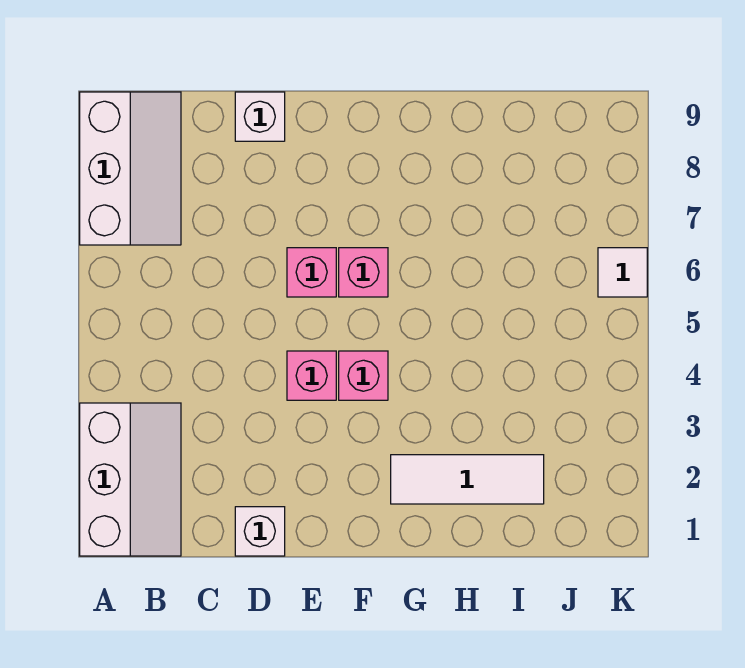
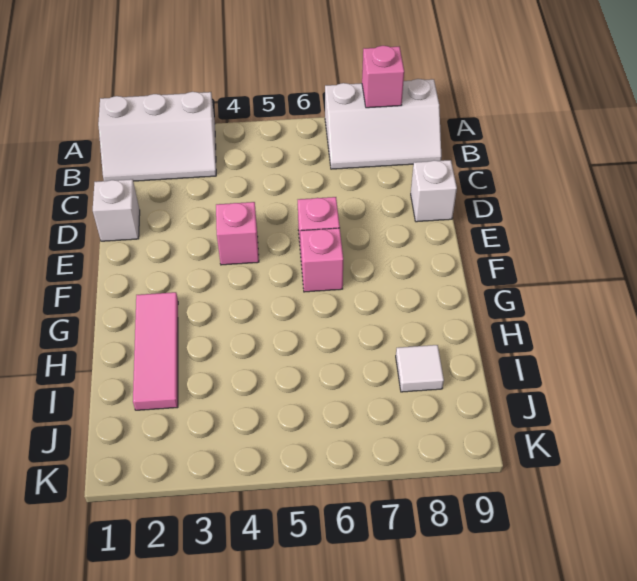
pink brick F4 level 1 -> pink brick A8 level 2
white tile G2:I2 level 1 -> pink tile G2:I2 level 1
white tile K6 level 1 -> white tile I8 level 1

